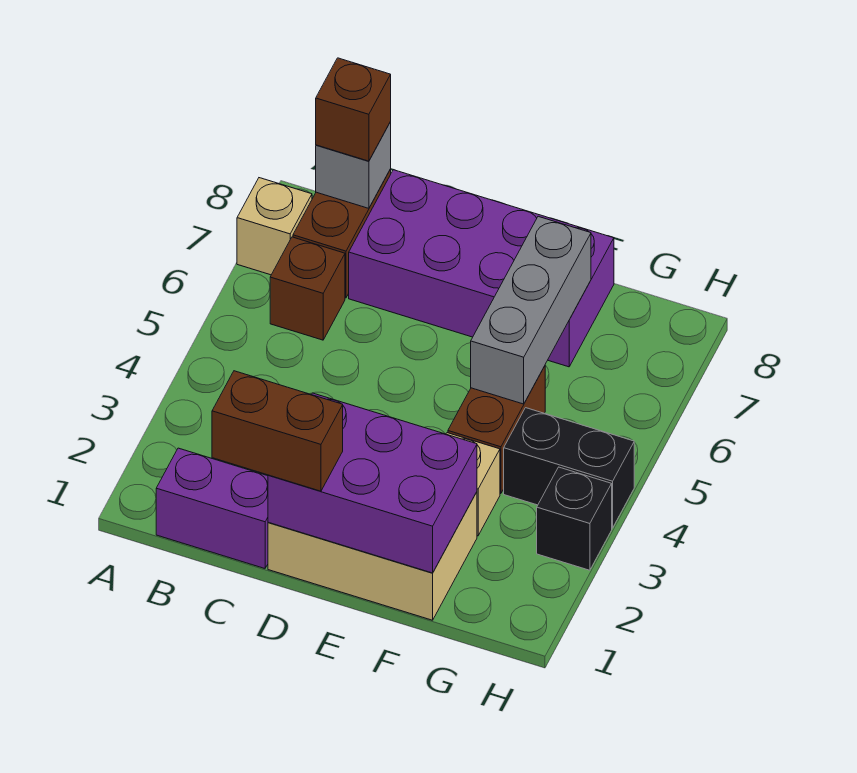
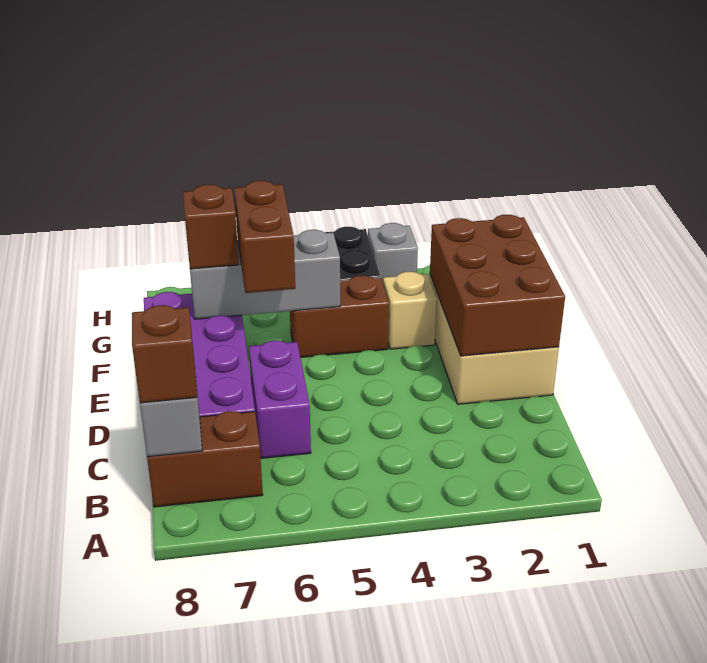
tan brick A7 level 1 -> none
purple brick B1:C1 level 1 -> purple brick C6:D6 level 1
brown brick B6 level 1 -> brown brick F7 level 3
brown brick C1:D1 level 3 -> brown brick E6:F6 level 3
purple brick D1:F2 level 2 -> brown brick D1:F2 level 2
black brick H3 level 1 -> grey brick H3 level 1

